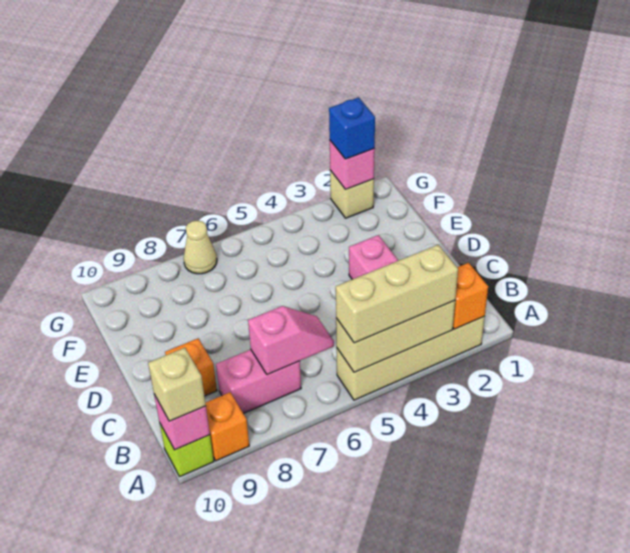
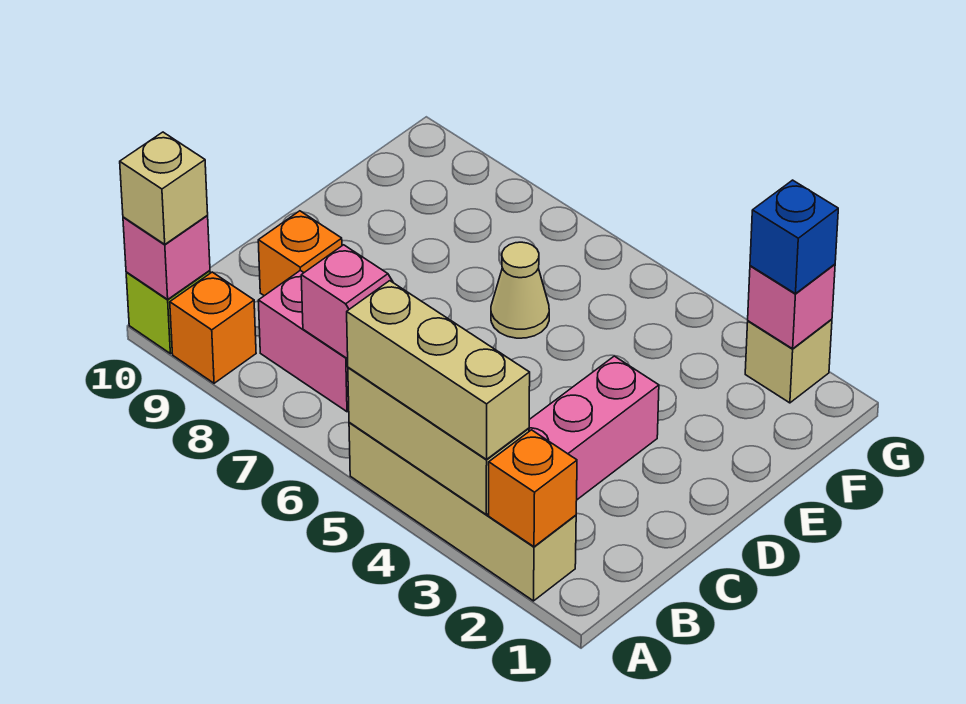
tan cone G7 level 1 -> tan cone E6 level 1

